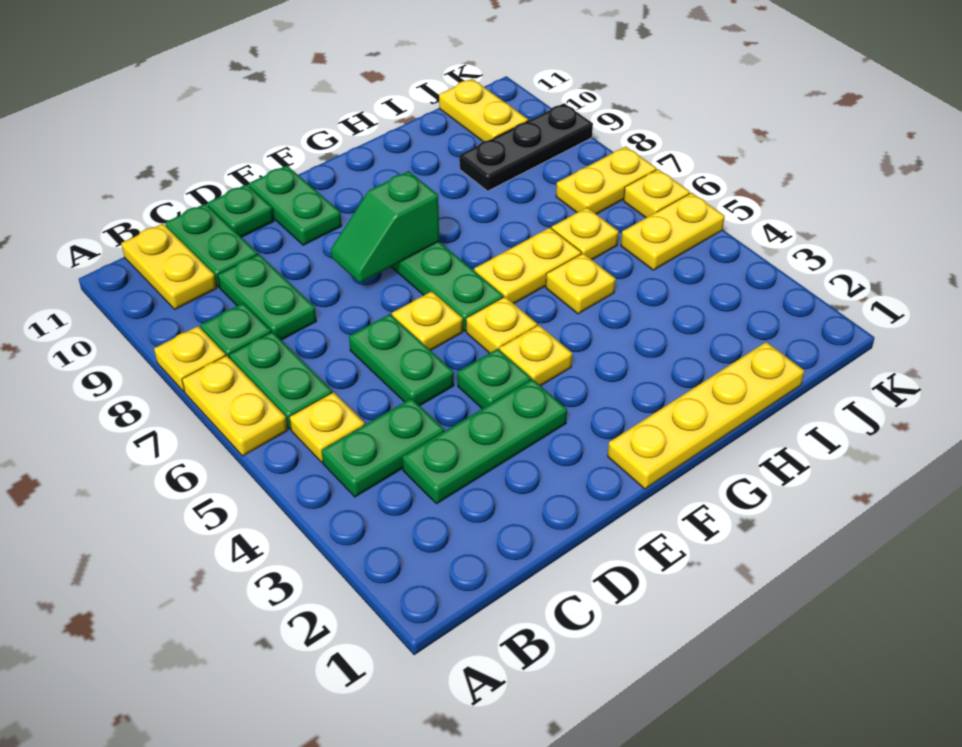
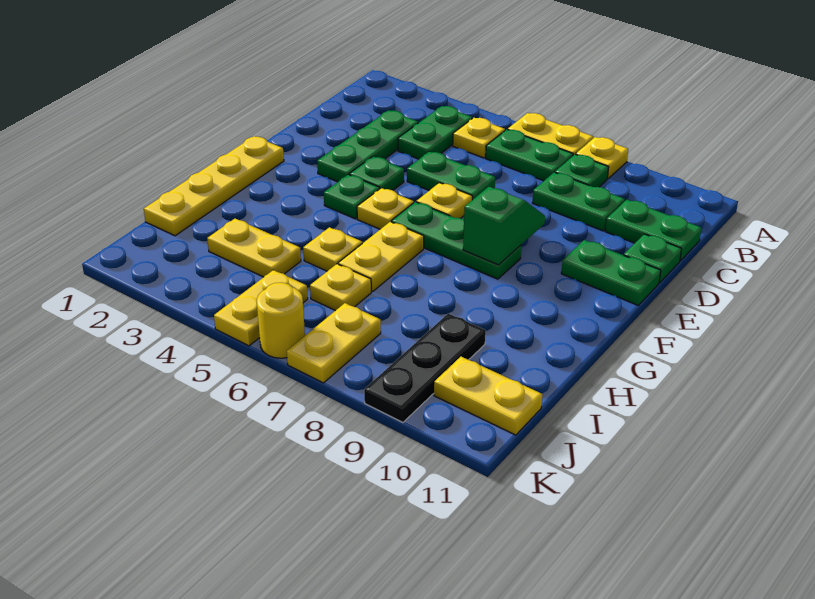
yellow plate B10:B11 level 1 -> yellow plate I3:I4 level 1
yellow plate F4 level 1 -> green plate F4 level 1
yellow plate K6 level 1 -> yellow round brick K6 level 1

